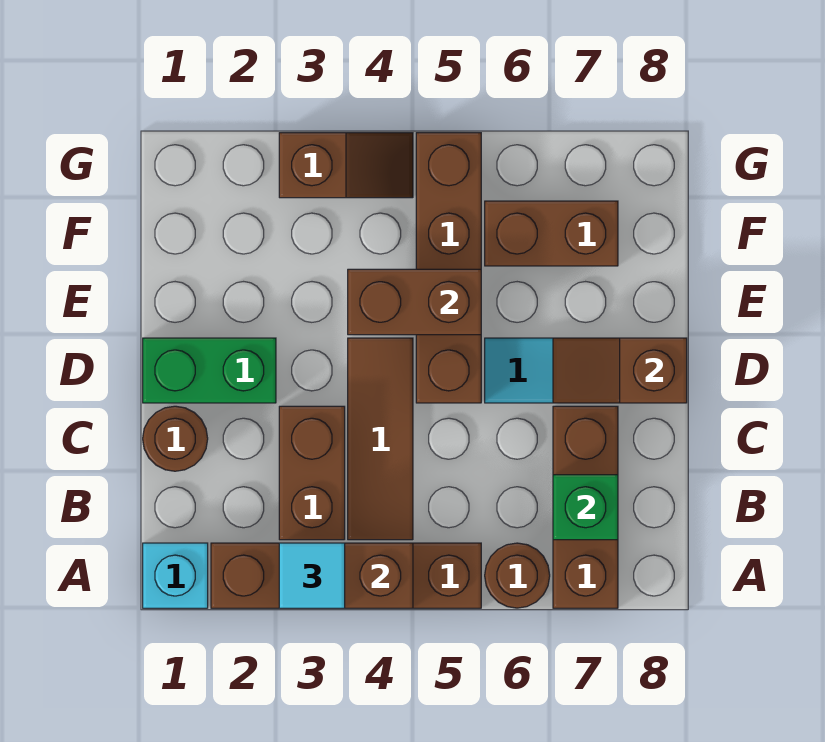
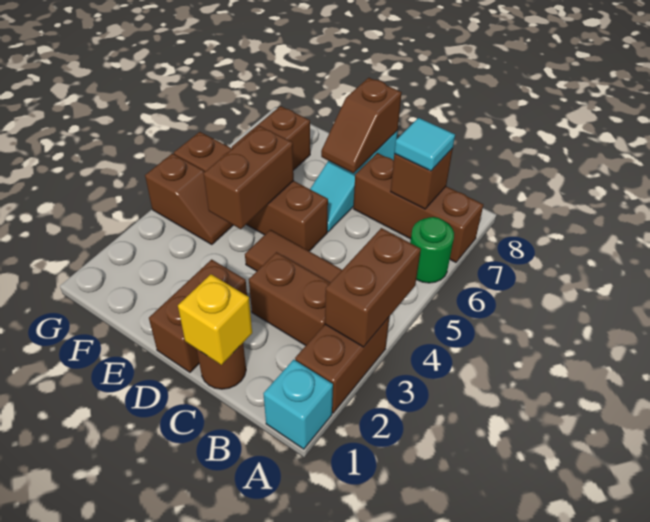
brown brick A2:A5 level 1 -> brown brick A2:A3 level 1
cyan tile A3 level 3 -> cyan tile B7 level 3
brown round brick A6 level 1 -> green round brick A6 level 1
green brick B7 level 2 -> brown brick B7 level 2
none -> yellow brick C1 level 2
green brick D1:D2 level 1 -> brown brick D1:D2 level 1
brown slope G3:G4 level 1 top 3 -> brown slope F4:G4 level 1 top G

